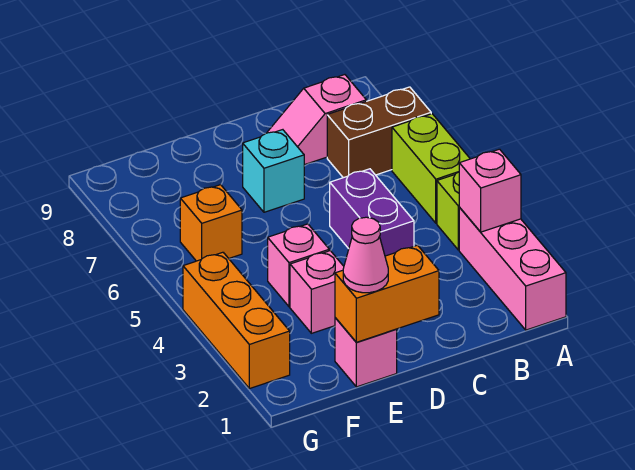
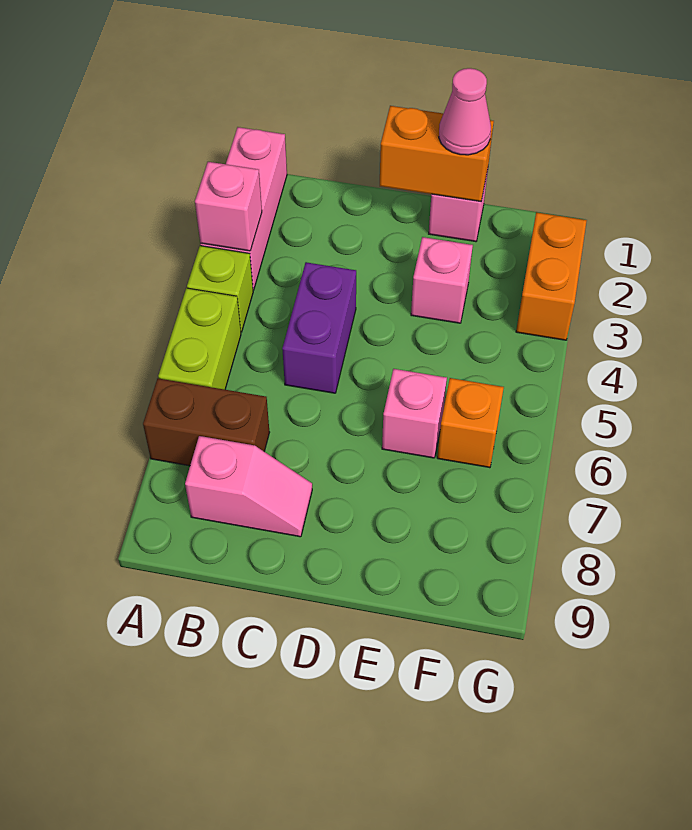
cyan brick D7 level 1 -> none
pink brick E4 level 1 -> pink brick E6 level 1
orange brick G2:G4 level 1 -> orange brick G2:G3 level 1

